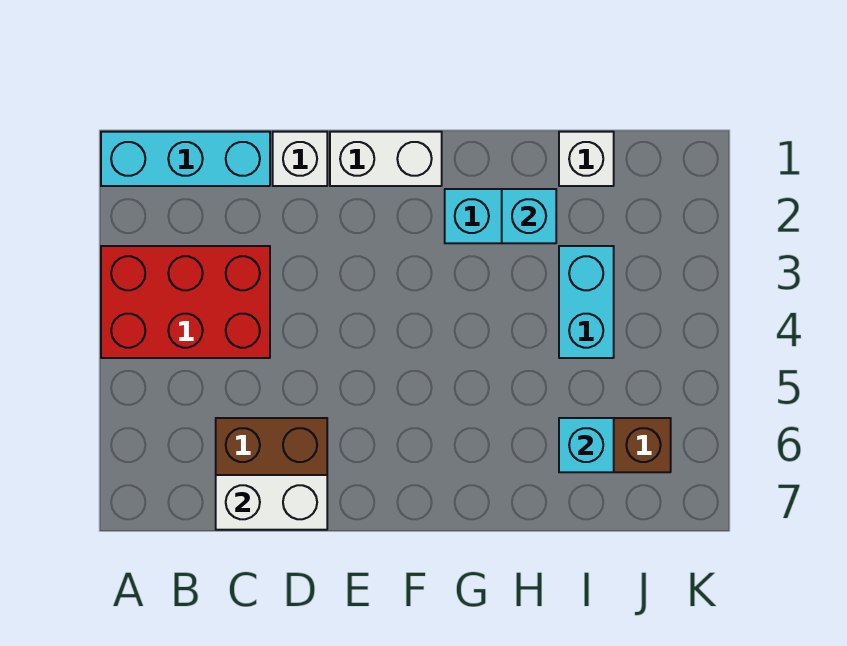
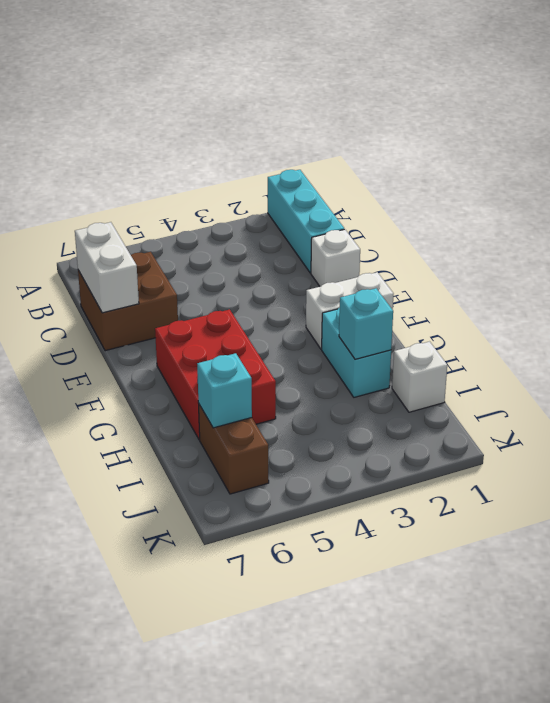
red brick A3:C4 level 1 -> red brick F5:H6 level 1
white brick E1:F1 level 1 -> white brick F1:F2 level 1
cyan brick I3:I4 level 1 -> none

